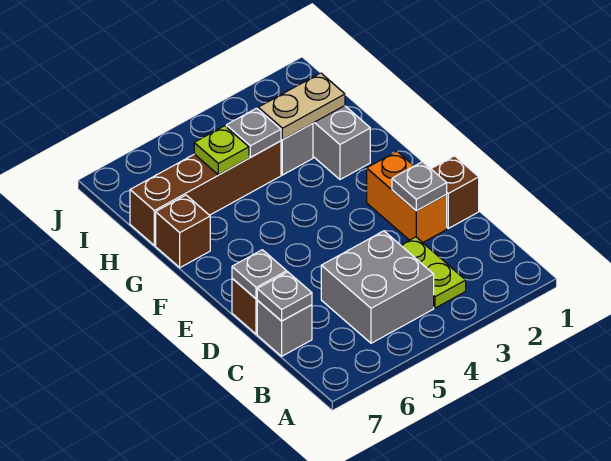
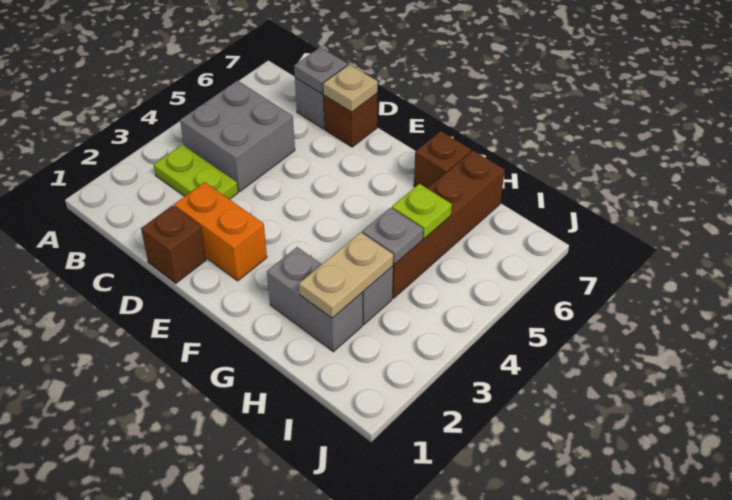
grey plate D2 level 2 -> none
grey plate D7 level 2 -> tan plate D7 level 2

